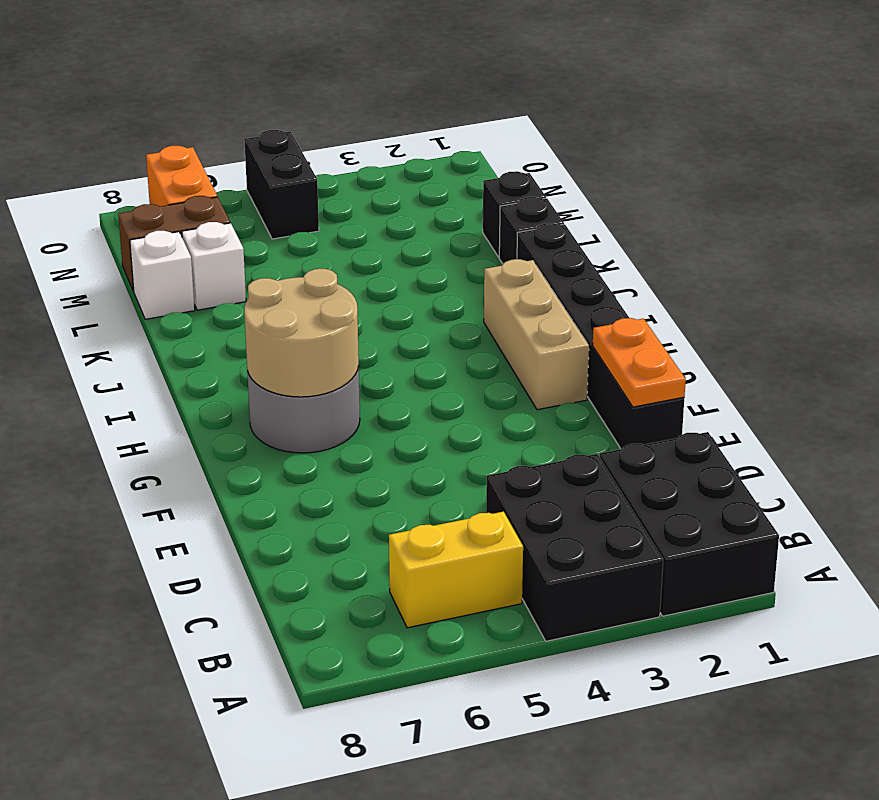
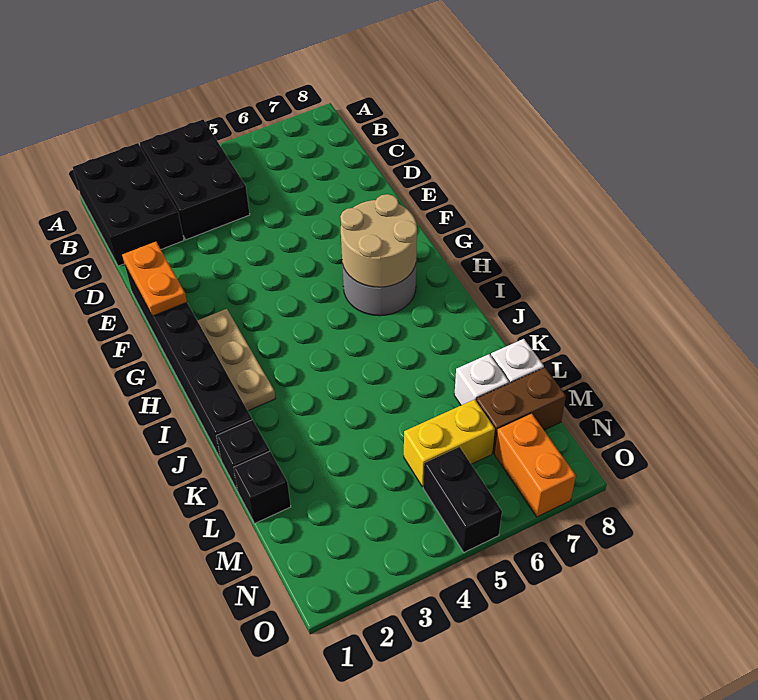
yellow brick B5:B6 level 1 -> yellow brick M5:M6 level 1
tan brick G2:I2 level 1 -> tan plate G2:I2 level 1

